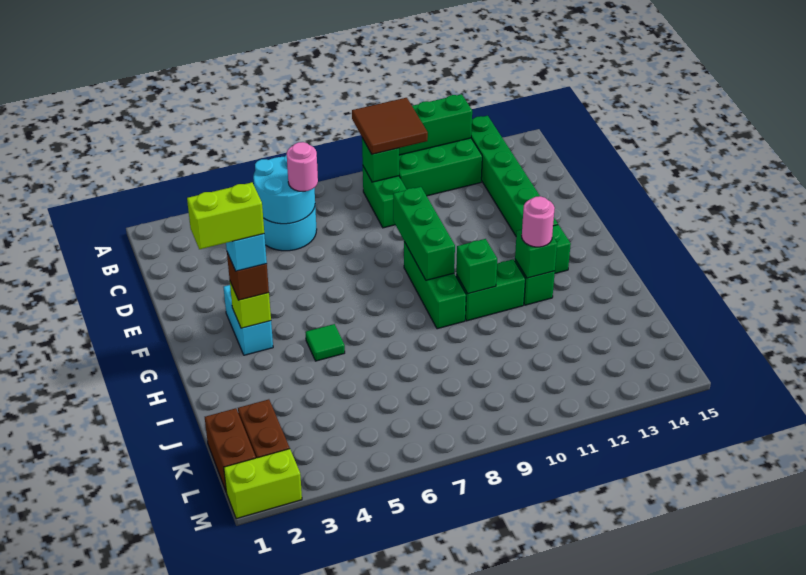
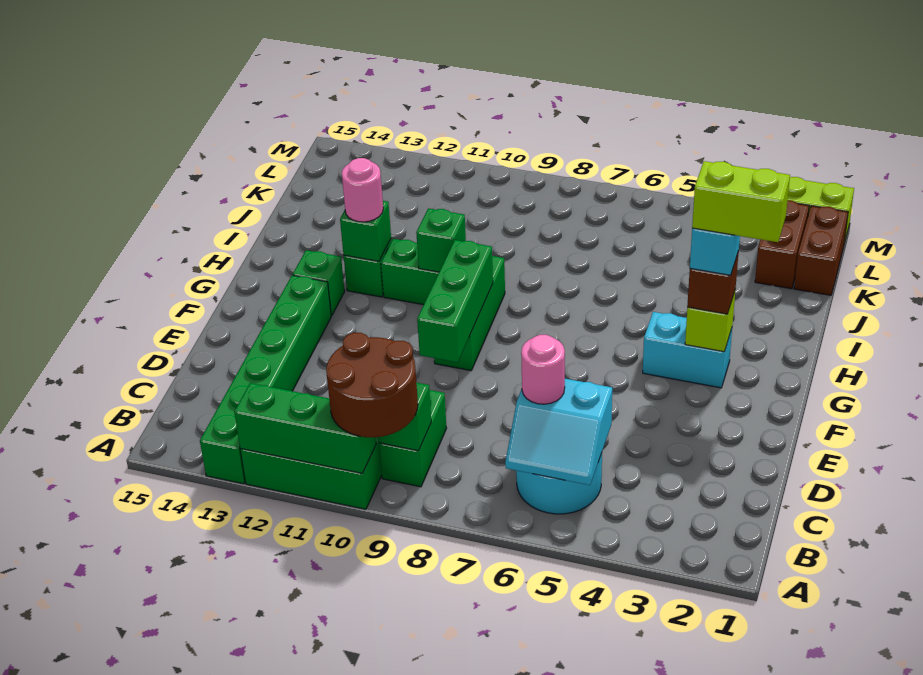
brown tile A9:B10 level 3 -> brown round brick A9:B10 level 3
cyan round brick B5:C6 level 2 -> cyan slope B5:C6 level 2 top C
cyan brick F3:G3 level 1 -> cyan brick G3:G4 level 1
green tile H5 level 1 -> none

